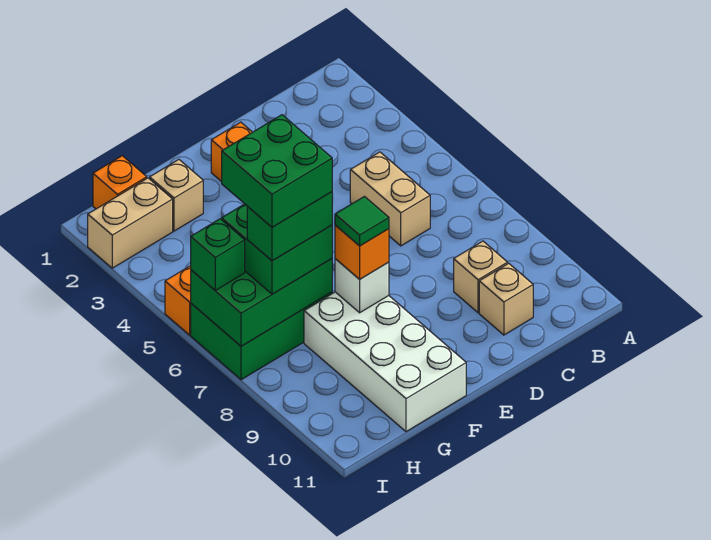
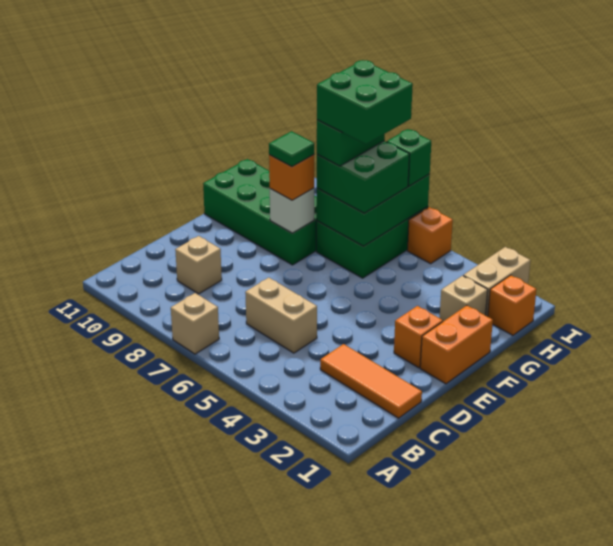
none -> orange tile C1:C3 level 1
tan brick C10 level 1 -> tan brick A7 level 1
none -> orange brick E1:F1 level 1
white brick F8:G11 level 1 -> green brick F8:G11 level 1

